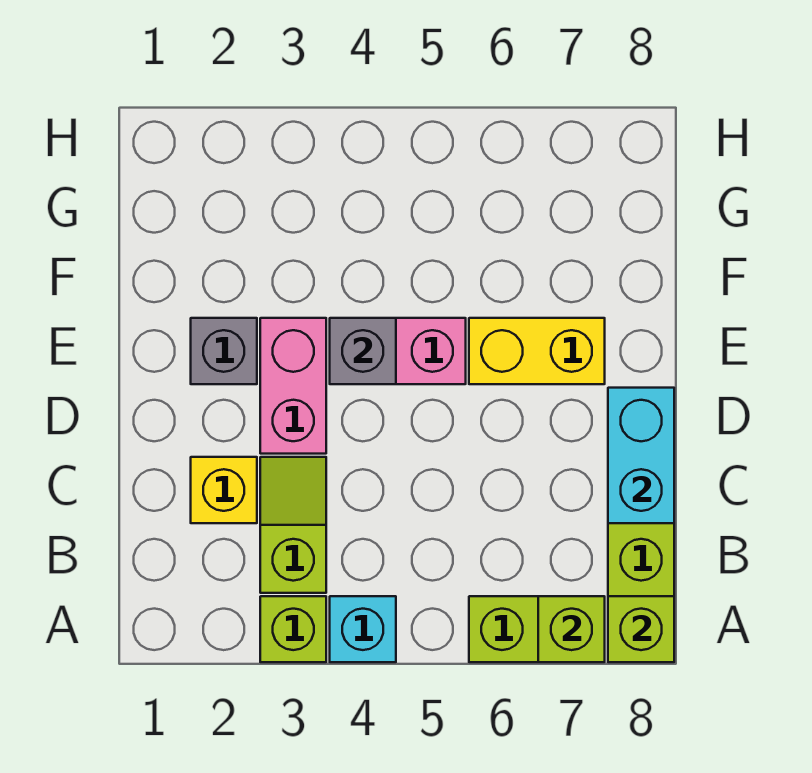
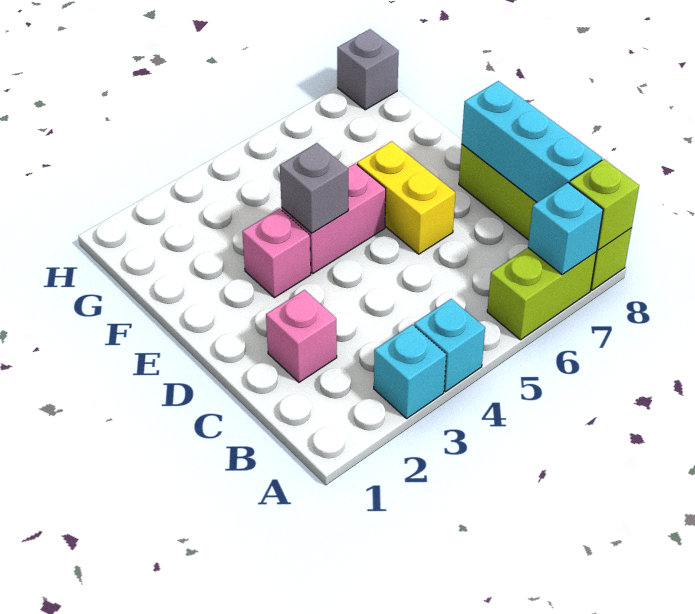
lime brick A3 level 1 -> cyan brick A3 level 1
lime brick A7 level 2 -> cyan brick A7 level 2
lime slope B3:C3 level 1 top B -> none
yellow brick C2 level 1 -> pink brick C2 level 1
cyan brick C8:D8 level 2 -> cyan brick B8:D8 level 2
pink brick D3:E3 level 1 -> pink brick E3 level 1
grey brick E2 level 1 -> grey brick H8 level 1
yellow brick E6:E7 level 1 -> yellow brick D6:E6 level 1

